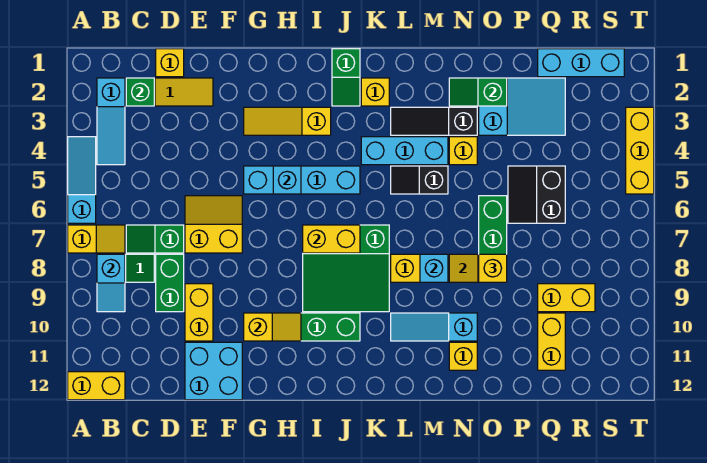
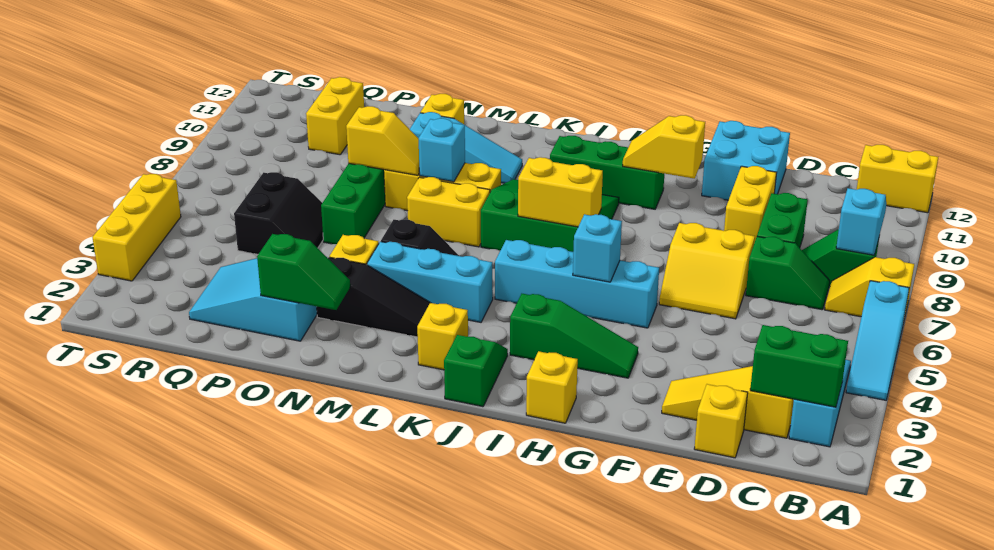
green brick C2 level 2 -> green brick B2:C2 level 2
yellow slope G3:I3 level 1 top I -> green slope G3:I3 level 1 top I
yellow brick O8 level 3 -> yellow brick H1 level 1
cyan brick Q1:S1 level 1 -> none
yellow brick Q9:R9 level 1 -> yellow brick L7:M7 level 1

